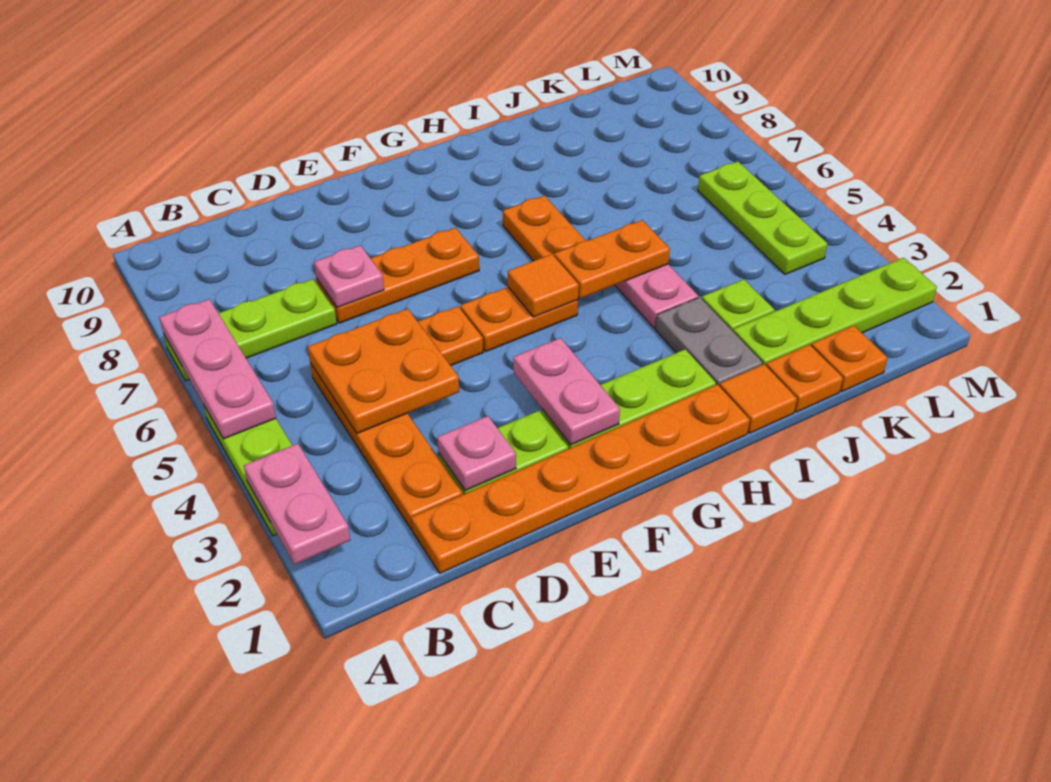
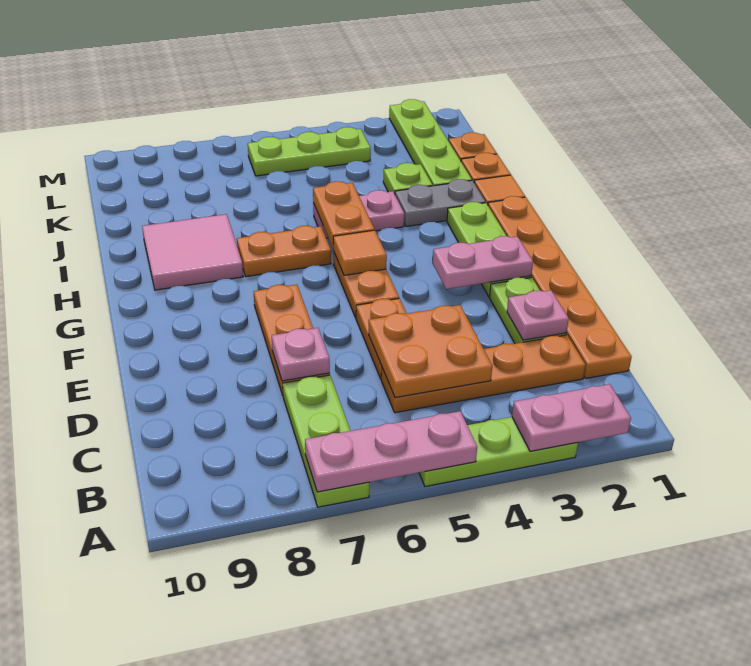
none -> pink tile H8:I9 level 1

